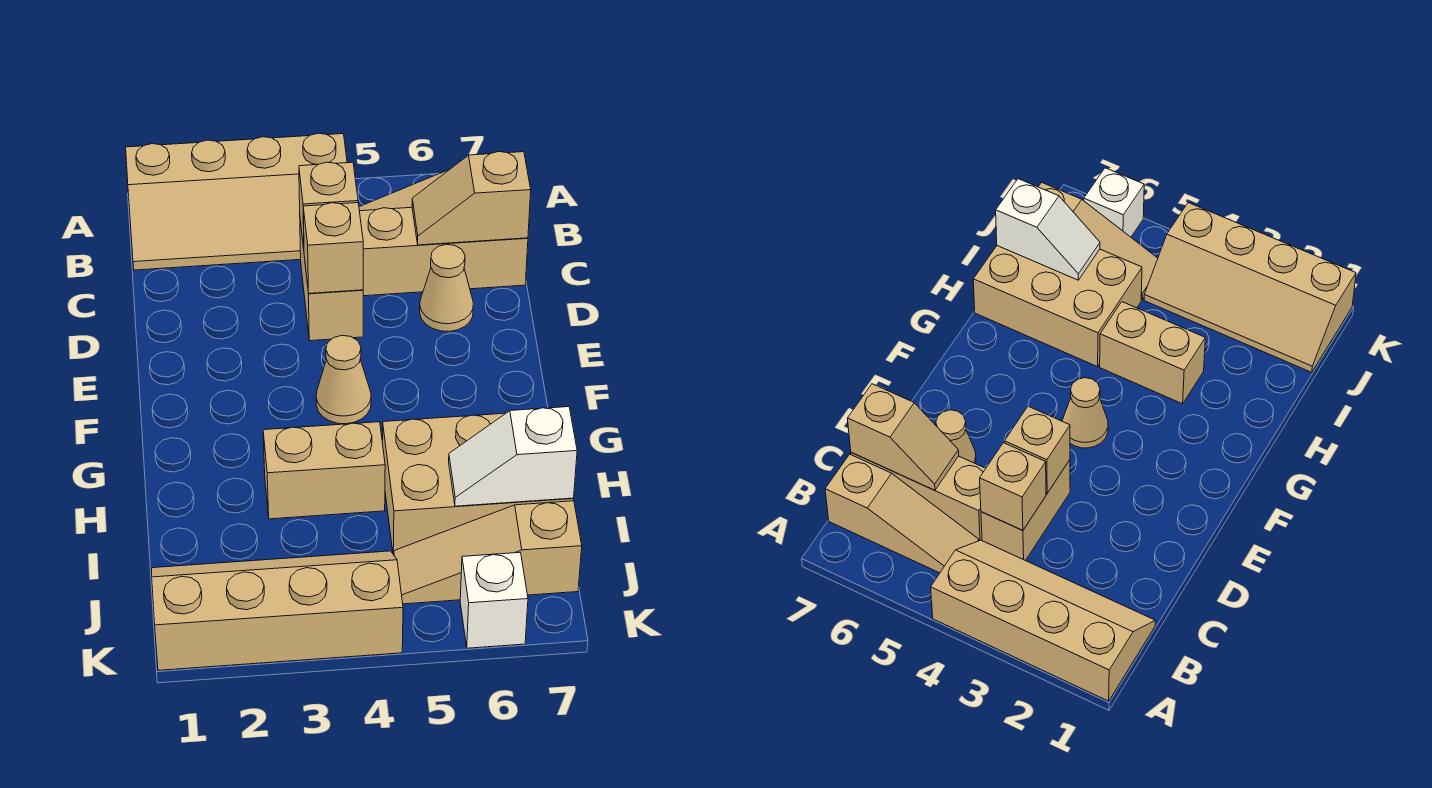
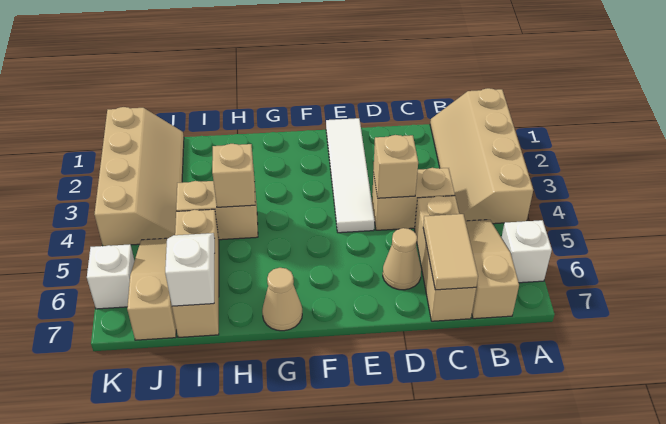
none -> white brick A6 level 1
tan brick C4 level 2 -> tan brick H4 level 2
tan slope C6:C7 level 2 top 7 -> tan tile C6:C7 level 2
none -> white tile E1:E4 level 1
tan cone F4 level 1 -> tan cone G7 level 1
tan brick H3:H4 level 1 -> tan brick H4:I4 level 1
tan brick H5:I7 level 1 -> tan brick I5:I7 level 1

